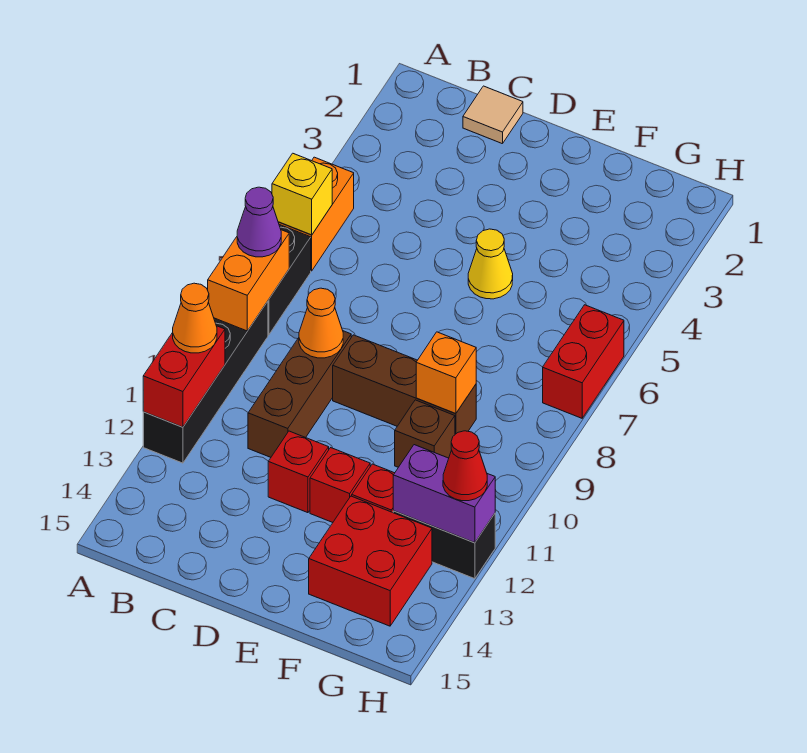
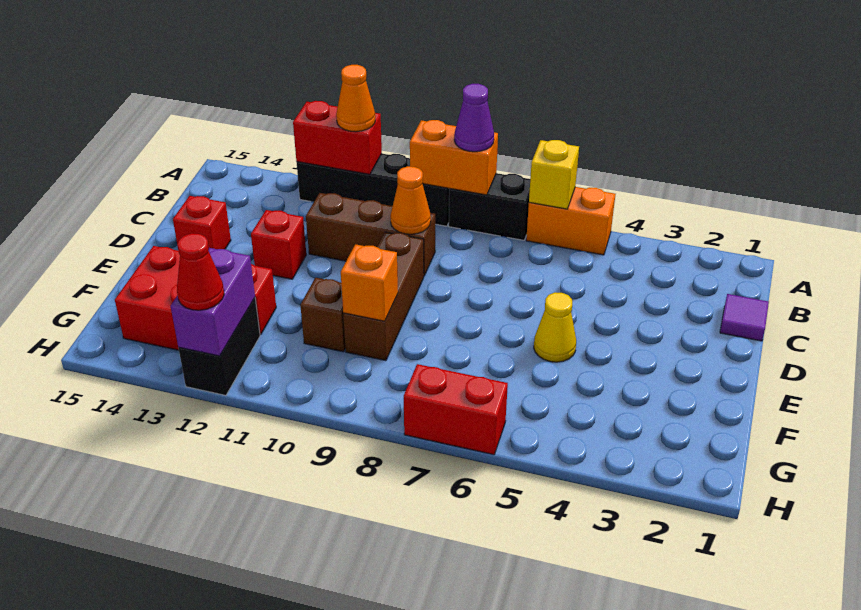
tan tile C1 level 1 -> purple tile C1 level 1
red brick E12 level 1 -> red brick D14 level 1

